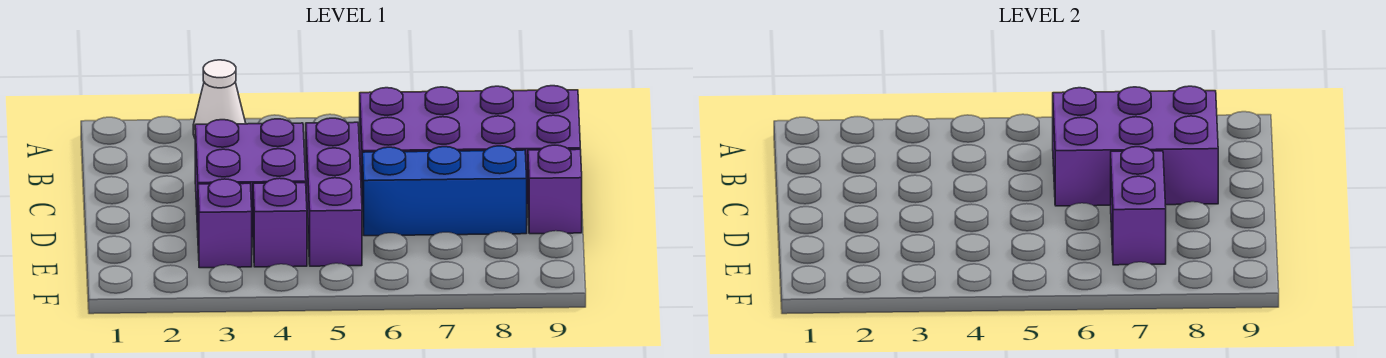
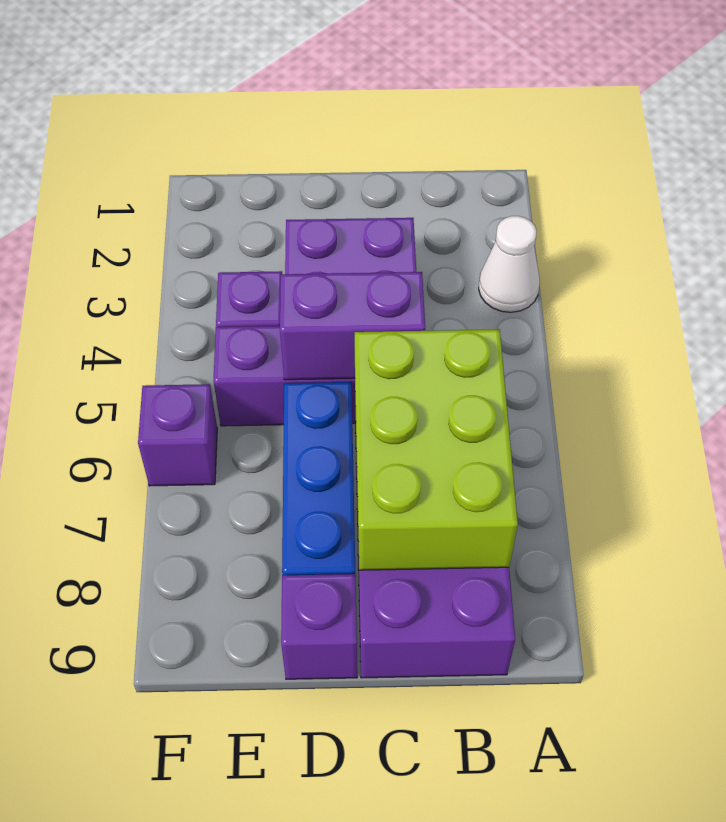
purple brick B6:C8 level 2 -> lime brick B6:C8 level 2
purple brick D7:E7 level 2 -> purple brick C5:D5 level 2
purple brick E3 level 1 -> purple brick F6 level 1

